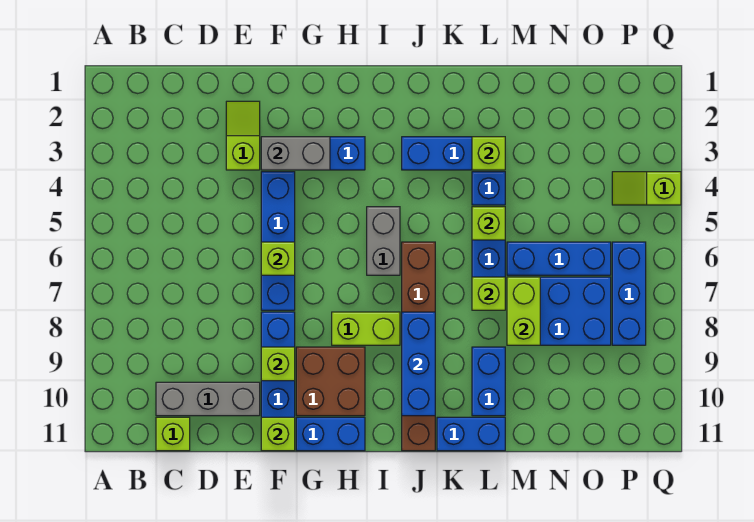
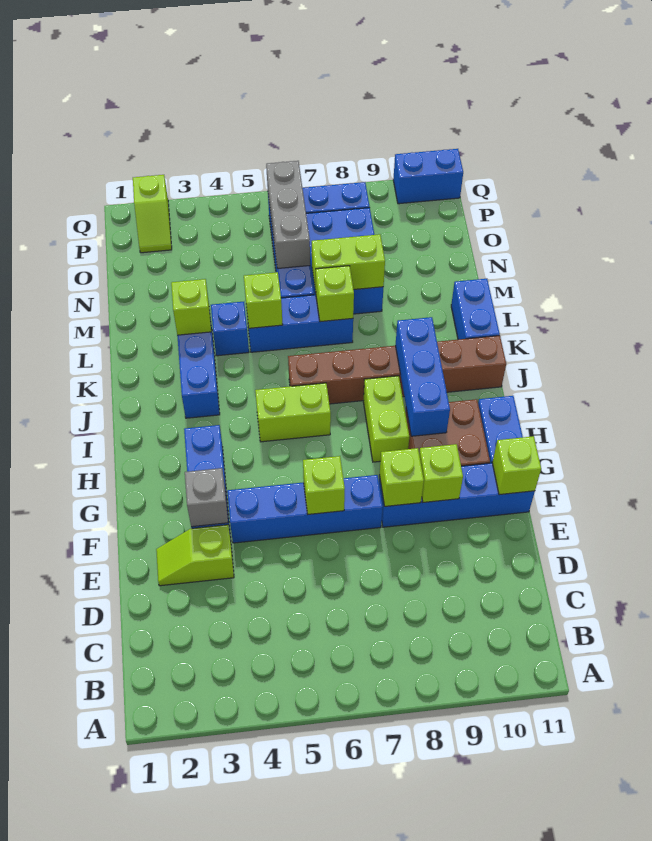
grey brick C10:E10 level 1 -> grey brick N6:P6 level 2
lime brick C11 level 1 -> lime brick F8 level 2
grey brick F3:G3 level 2 -> grey brick F3 level 2
grey brick I5:I6 level 1 -> lime brick I5:I6 level 1
blue brick J8:J10 level 2 -> blue brick H9:J9 level 2
blue brick L9:L10 level 1 -> blue brick Q10:Q11 level 1
lime slope P4:Q4 level 1 top Q -> lime slope P2:Q2 level 1 top Q

